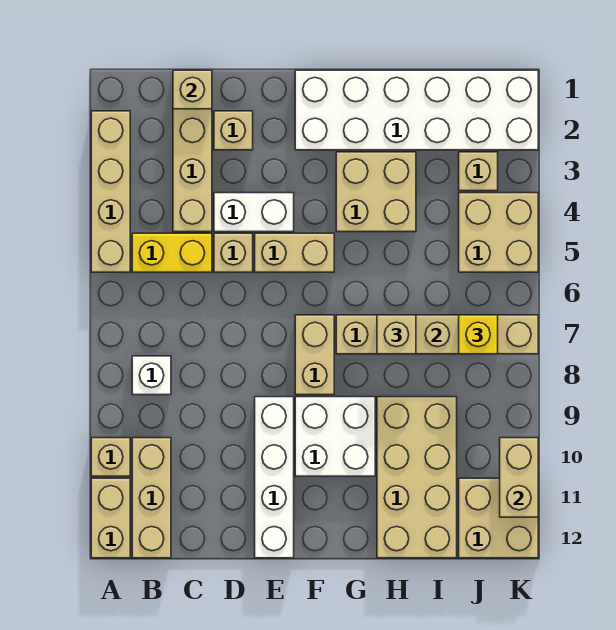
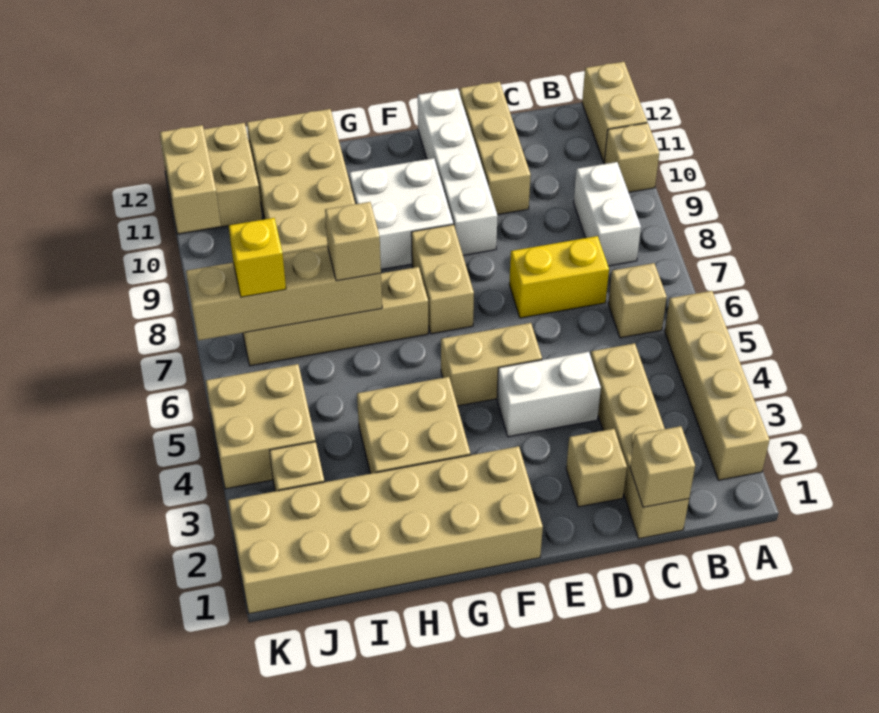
yellow brick B5:C5 level 1 -> yellow brick C7:D7 level 1
white brick B8 level 1 -> white brick B8:B9 level 1
tan brick B10:B12 level 1 -> tan brick D10:D12 level 1
tan brick D5 level 1 -> tan brick B6 level 1
white brick F1:K2 level 1 -> tan brick F1:K2 level 1

